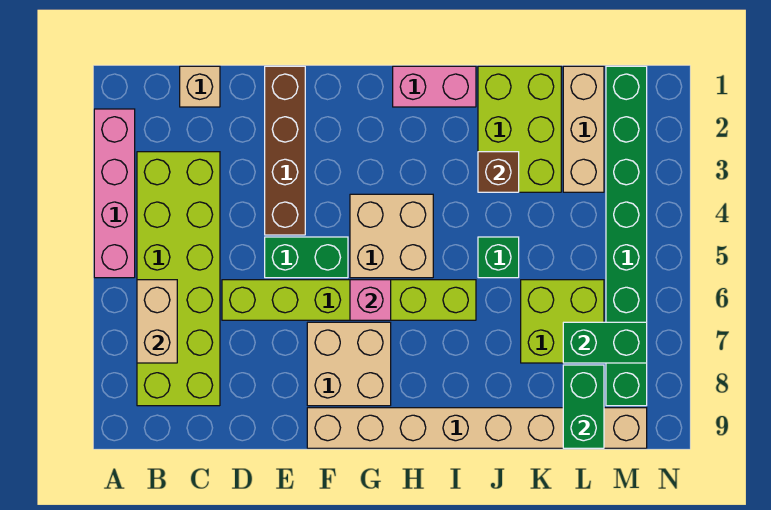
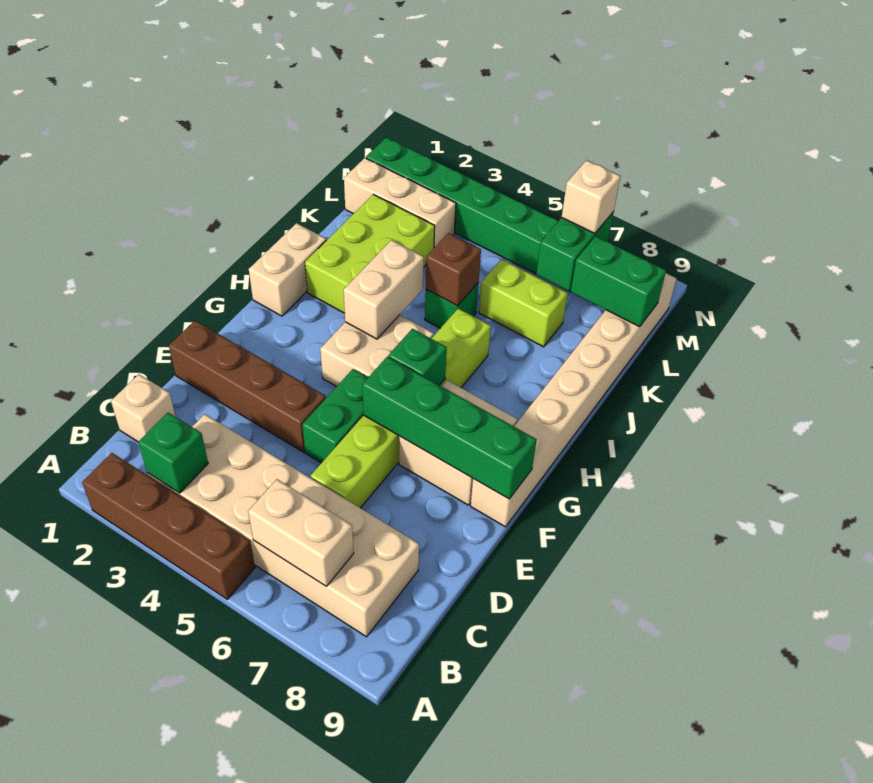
pink brick A2:A5 level 1 -> brown brick A2:A5 level 1
lime brick B3:C8 level 1 -> tan brick B3:C8 level 1
none -> green brick B3 level 2
none -> green brick F6:F9 level 2
pink brick G6 level 2 -> green brick G6 level 2
pink brick H1:I1 level 1 -> tan brick H1:I1 level 1
none -> tan brick H4:I4 level 2
lime brick J1:K3 level 1 -> lime brick I2:K3 level 1
brown brick J3 level 2 -> brown brick J5 level 2
lime brick K6:L7 level 1 -> lime brick K6:K7 level 1
none -> tan brick M7 level 3

